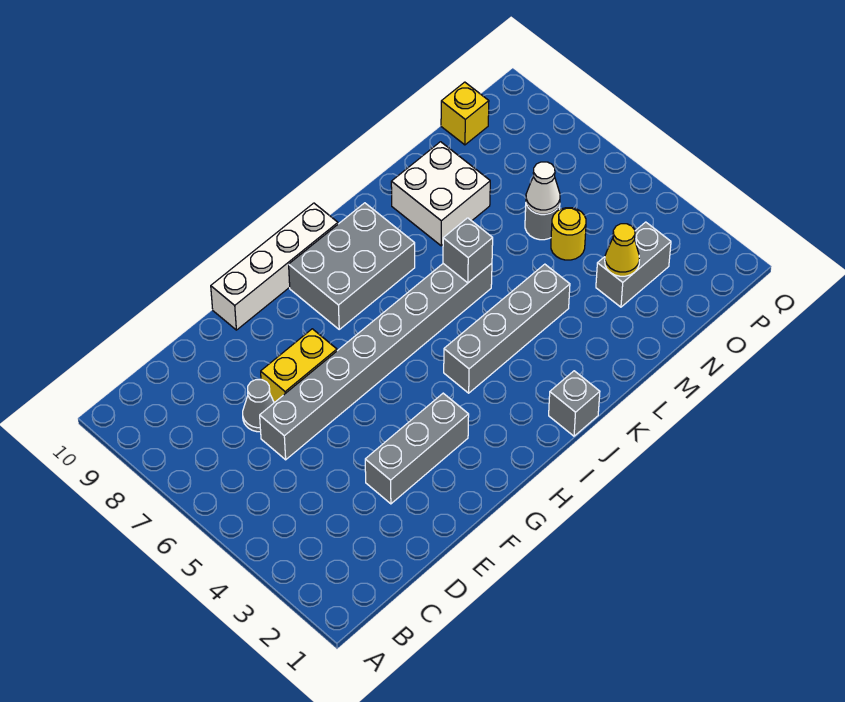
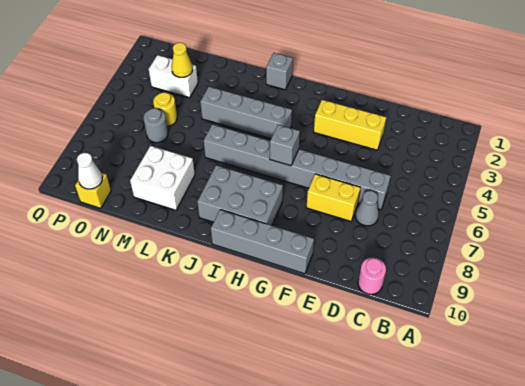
none -> pink round brick C10 level 1
grey brick E3:G3 level 1 -> yellow brick E3:G3 level 1
white brick F10:I10 level 1 -> grey brick F10:I10 level 1
grey brick K6 level 2 -> grey brick H6 level 2
grey brick N3:O3 level 1 -> white brick N3:O3 level 1
white cone N6 level 2 -> white cone O10 level 2

